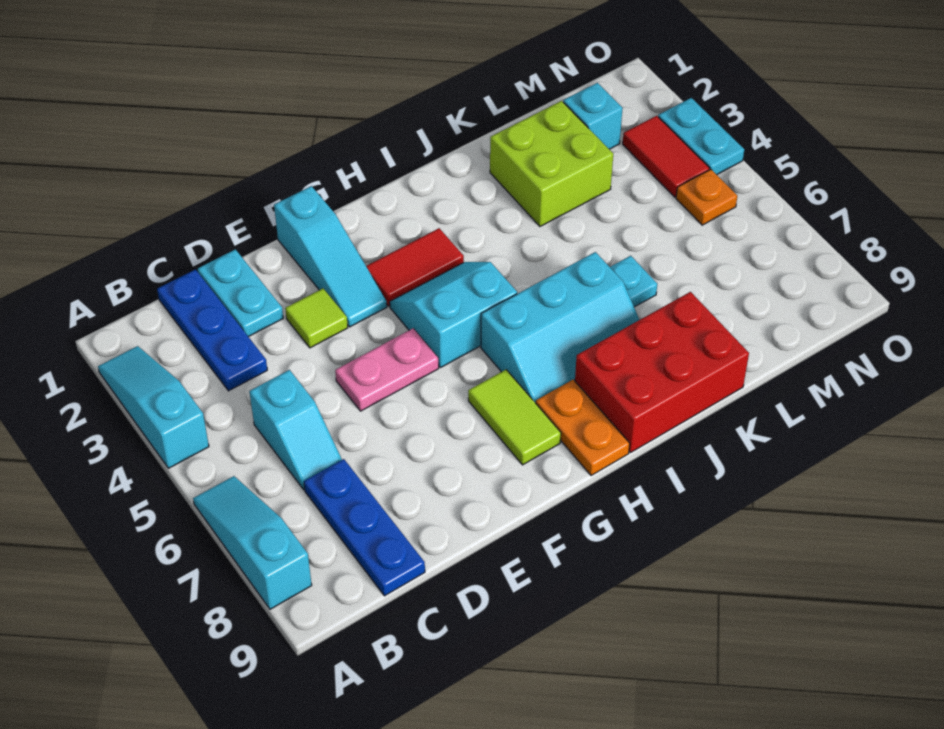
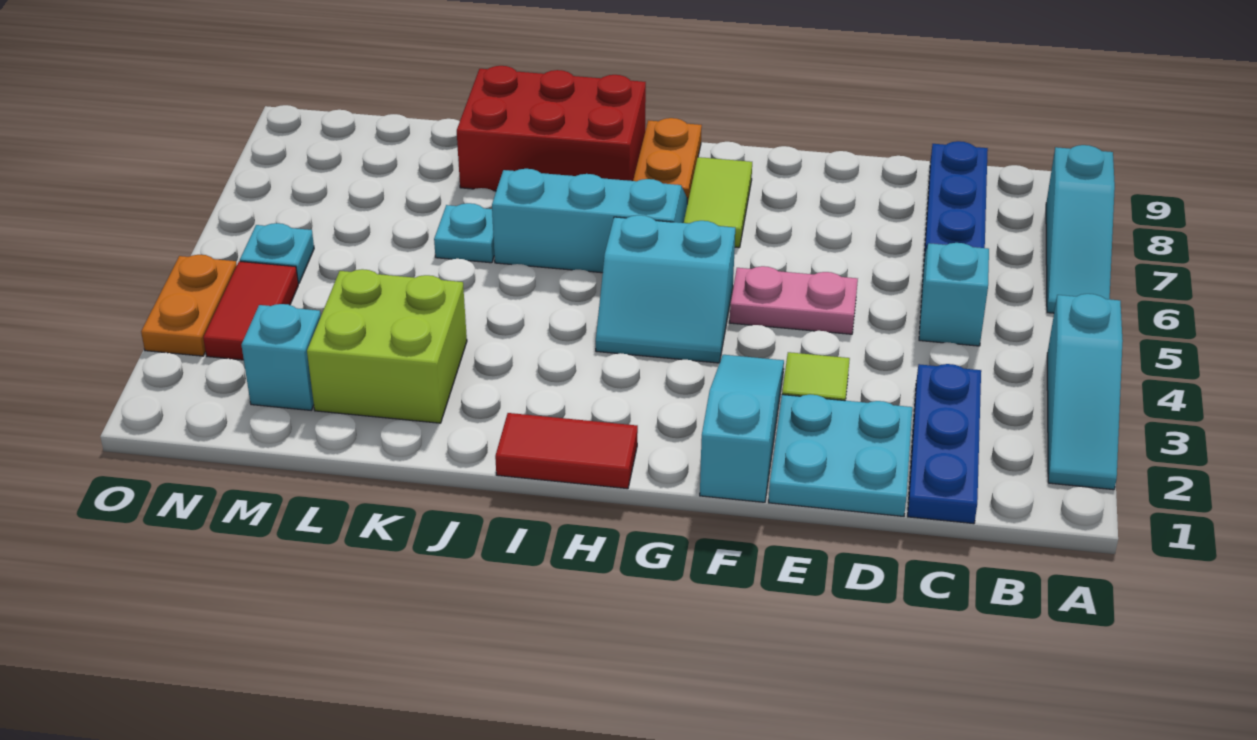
cyan plate D1:D2 level 1 -> cyan plate D1:E2 level 1
red tile G3:H3 level 1 -> red tile H1:I1 level 1
orange plate N5 level 1 -> cyan plate N5 level 1
cyan plate O3:O4 level 1 -> orange plate O3:O4 level 1

